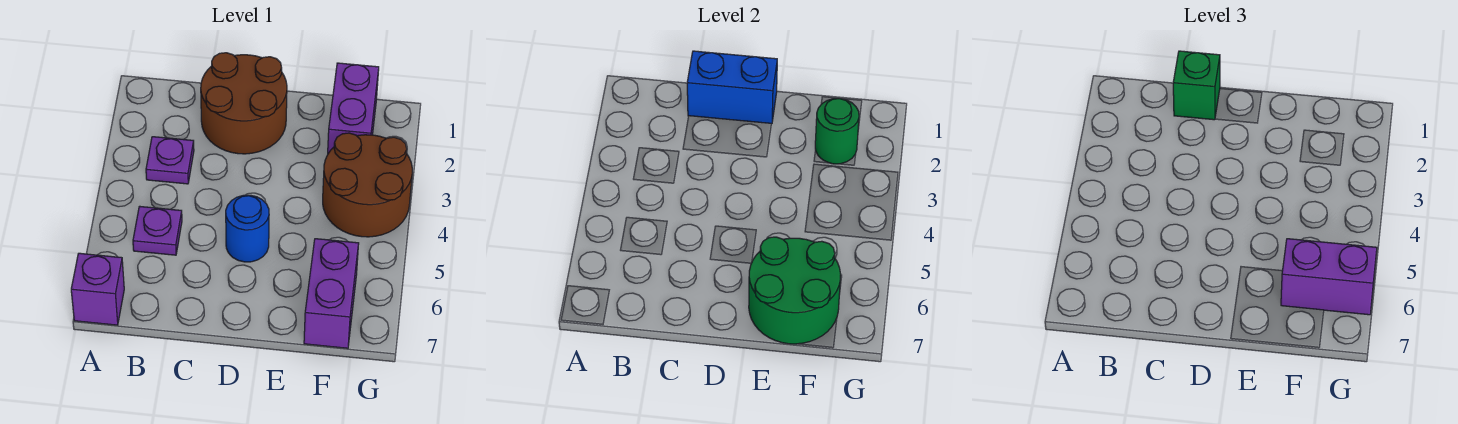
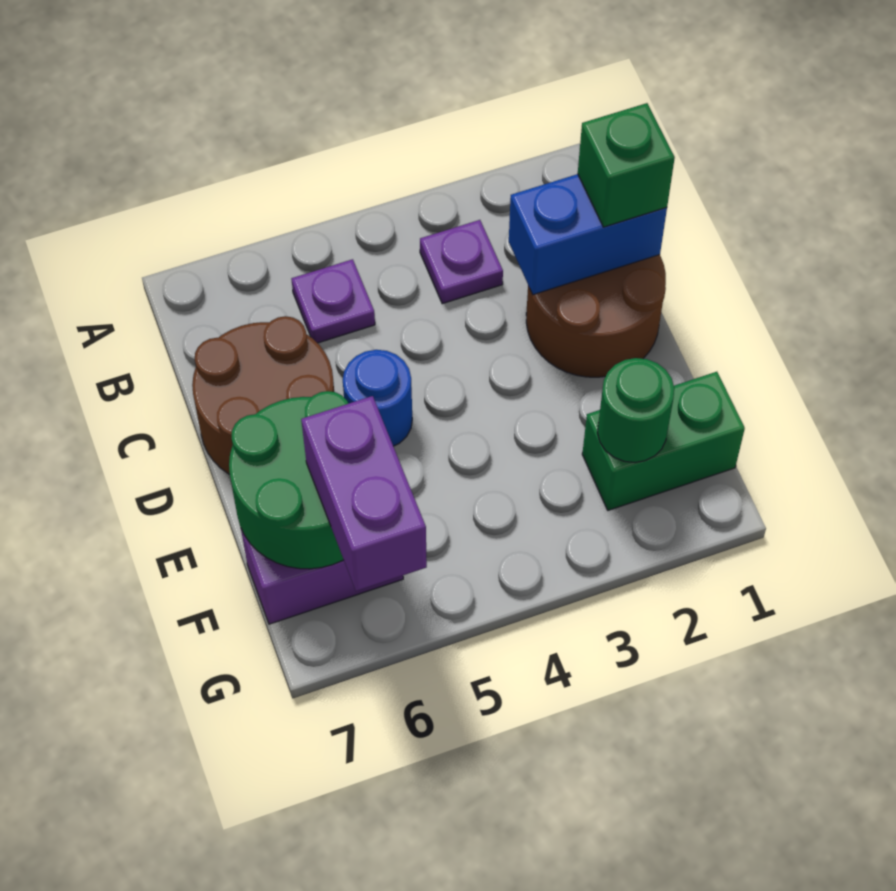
purple brick A7 level 1 -> none
blue brick C1:D1 level 2 -> blue brick C1:C2 level 2
purple brick F1:F2 level 1 -> green brick F1:F2 level 1
brown round brick F3:G4 level 1 -> brown round brick C6:D7 level 1

